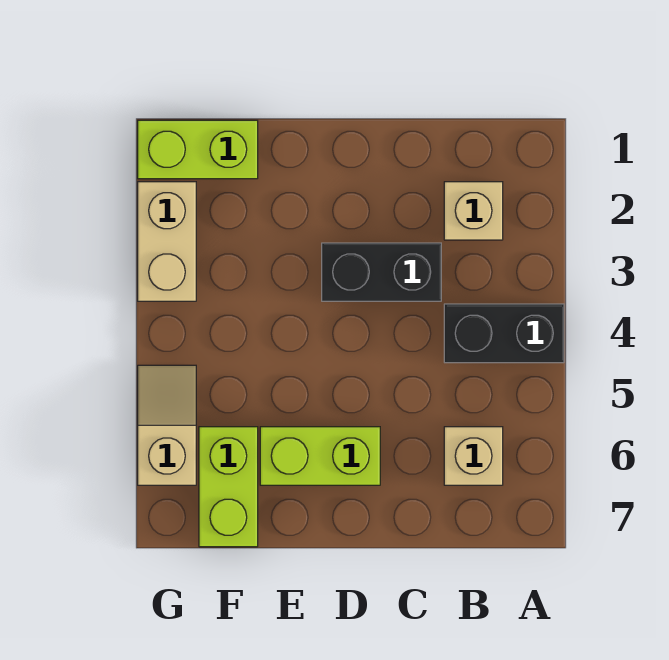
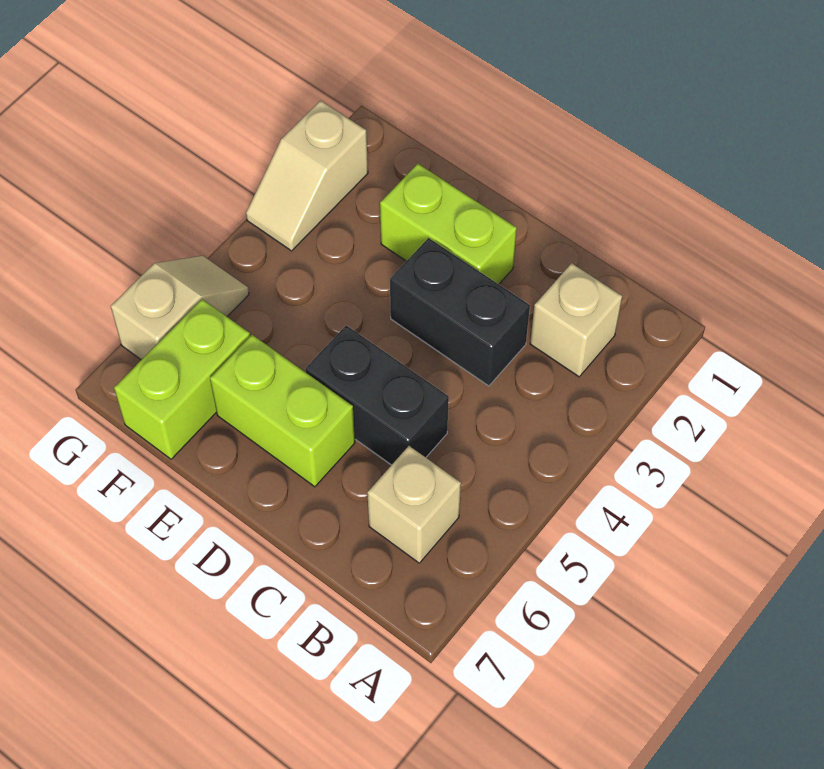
black brick A4:B4 level 1 -> black brick C5:D5 level 1
lime brick F1:G1 level 1 -> lime brick D2:E2 level 1
tan brick G2:G3 level 1 -> tan slope G2:G3 level 1 top 2

